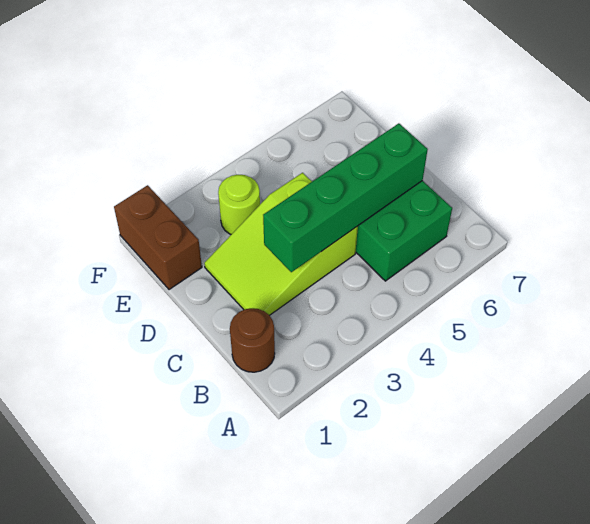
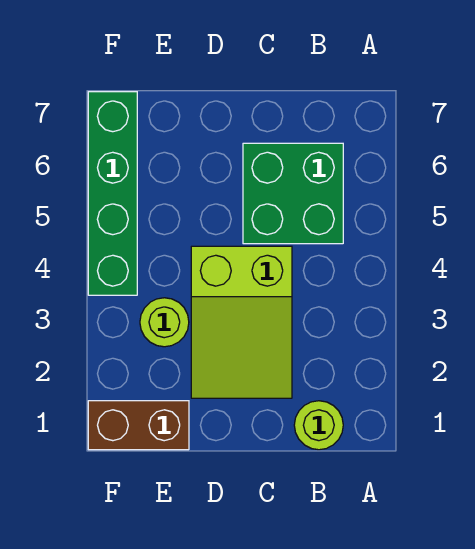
brown round brick B1 level 1 -> lime round brick B1 level 1
green brick C3:C6 level 2 -> green brick F4:F7 level 1

